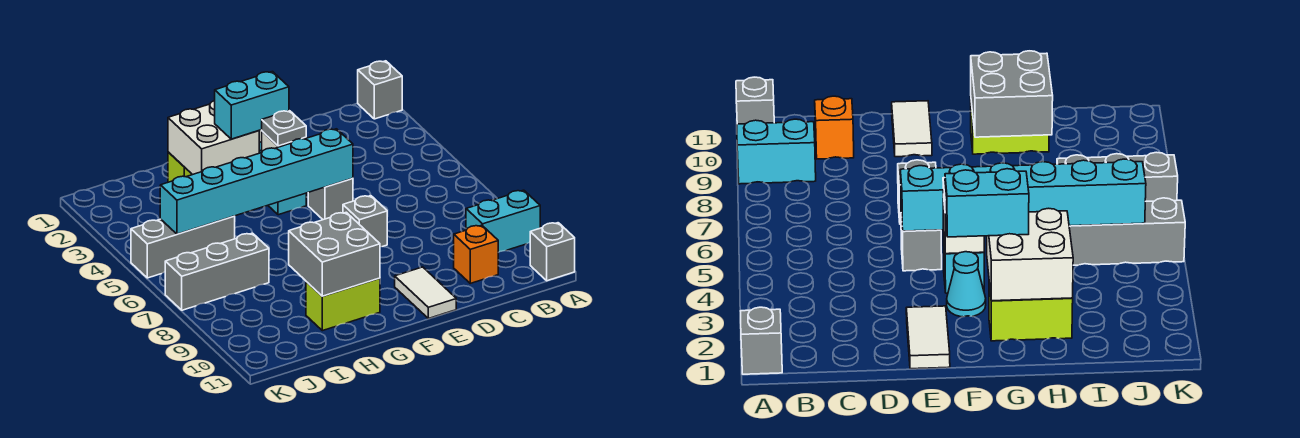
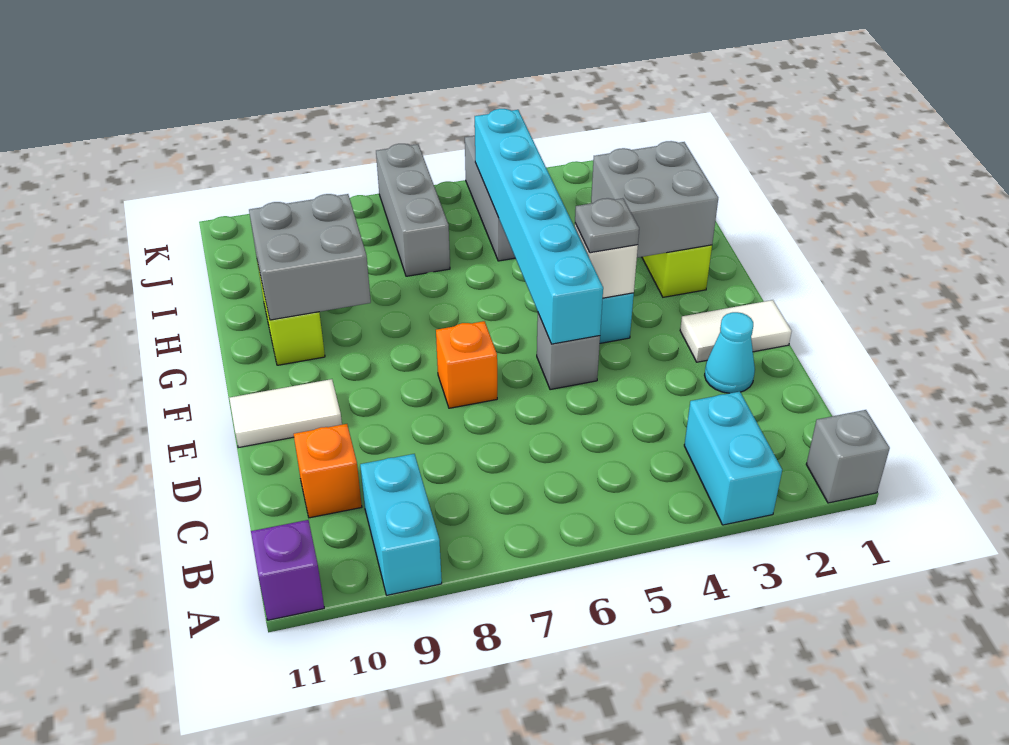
grey brick A11 level 1 -> purple brick A11 level 1
grey brick E7 level 1 -> orange brick E7 level 1
cyan cone F3 level 1 -> cyan cone D2 level 1
cyan brick F3:G3 level 3 -> cyan brick A3:B3 level 1
white brick G2:H3 level 2 -> grey brick G2:H3 level 2

